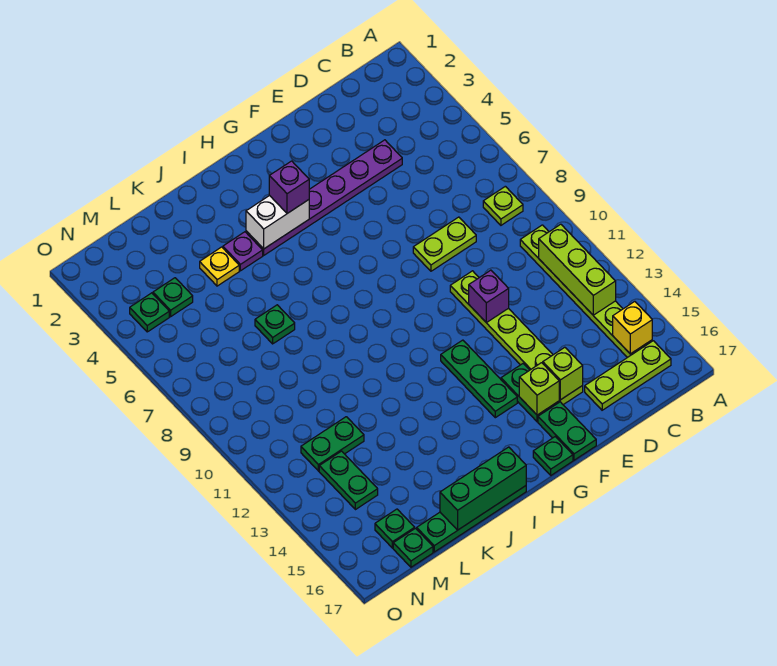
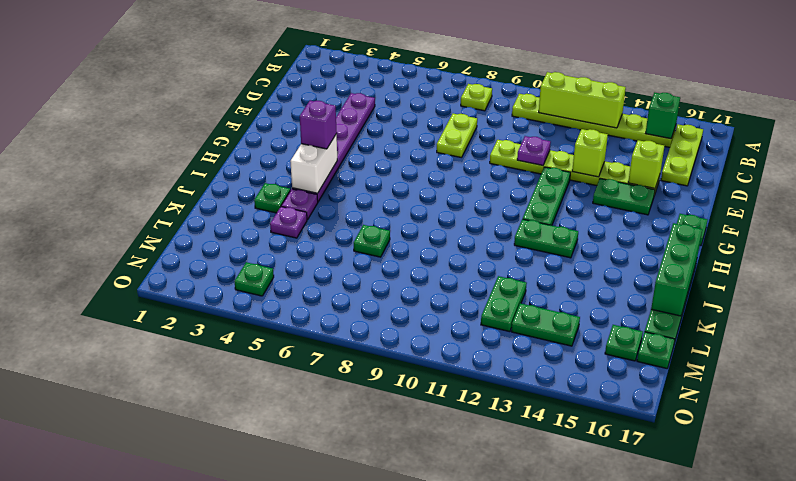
yellow brick B15 level 2 -> green brick B15 level 2
purple brick E11 level 2 -> purple plate E11 level 2
lime brick F15 level 2 -> lime brick E13 level 2
green plate F16:F17 level 1 -> green plate I12:I13 level 1
green plate G12:G14 level 1 -> green plate F12:H12 level 1
yellow plate K4 level 1 -> purple plate K4 level 1
green plate M4 level 1 -> green plate J3 level 1

